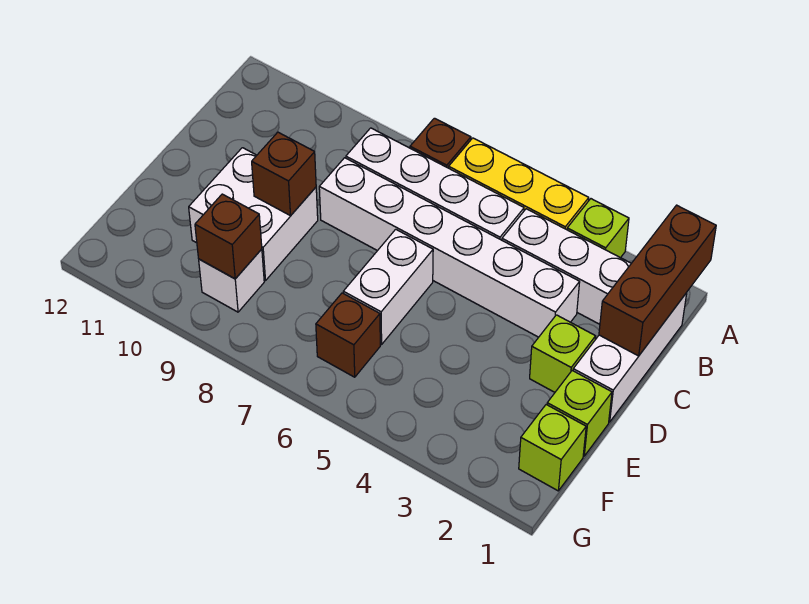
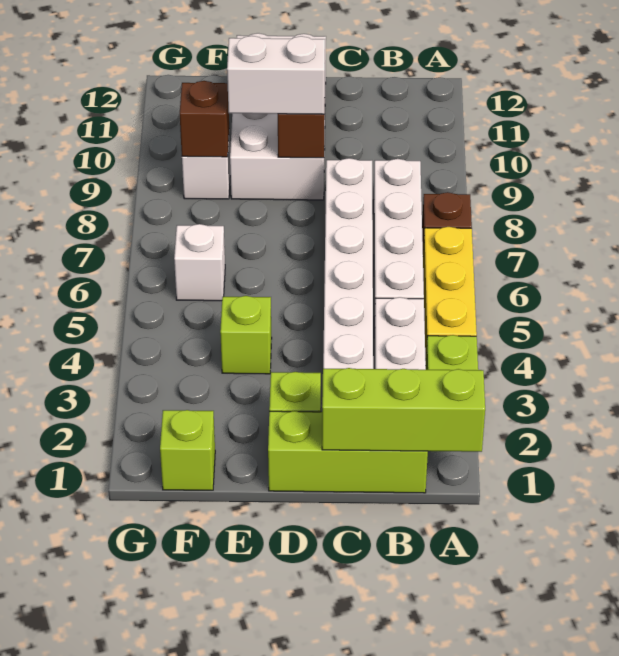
brown brick A1:C1 level 2 -> lime brick A1:C1 level 2
white brick B1:D1 level 1 -> lime brick B1:D1 level 1
white brick D6:E6 level 1 -> white brick D9:E9 level 3
white brick D9:E10 level 1 -> white brick D9:E12 level 1
lime brick E1 level 1 -> lime brick E4 level 1
brown brick F6 level 1 -> white brick F6 level 1

